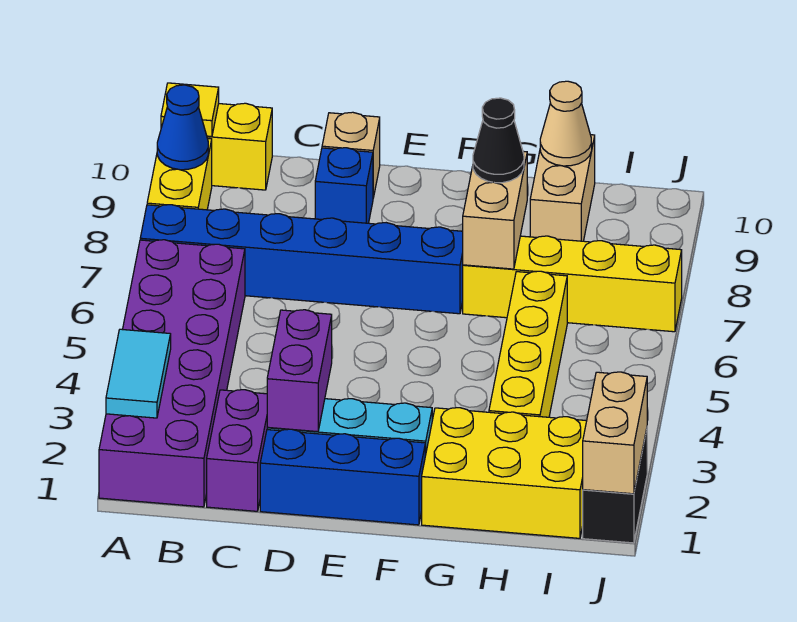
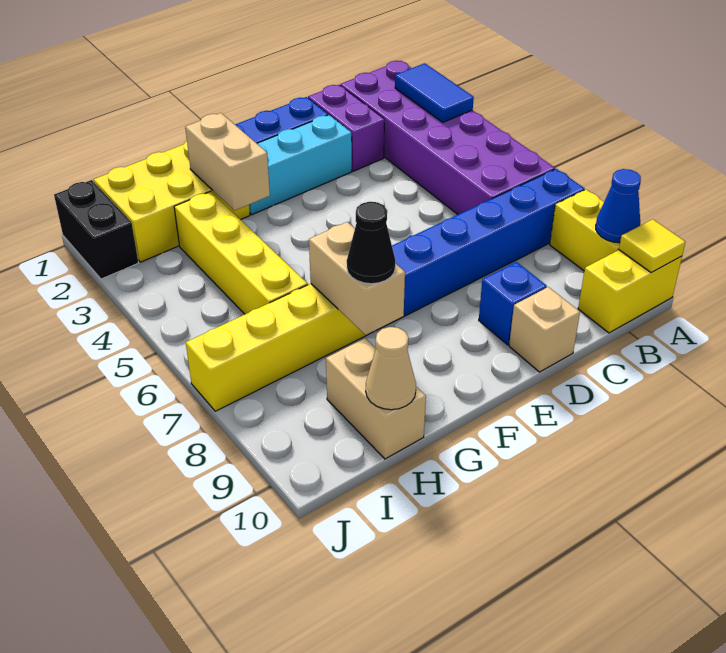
cyan tile A2:A3 level 2 -> blue tile A2:A3 level 2
purple brick D2:D3 level 2 -> none
tan brick J1:J2 level 2 -> tan brick G2:G3 level 2

